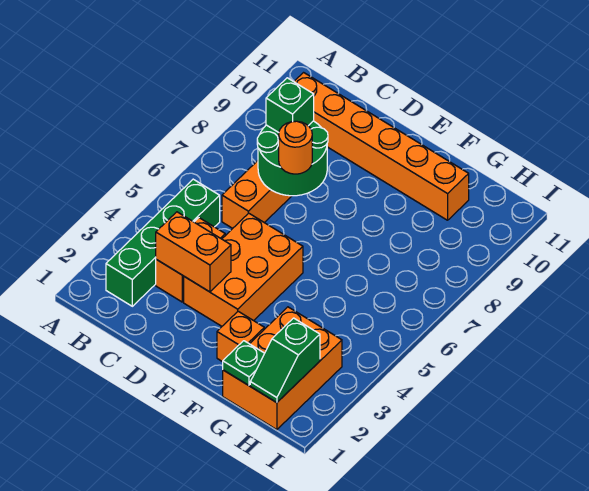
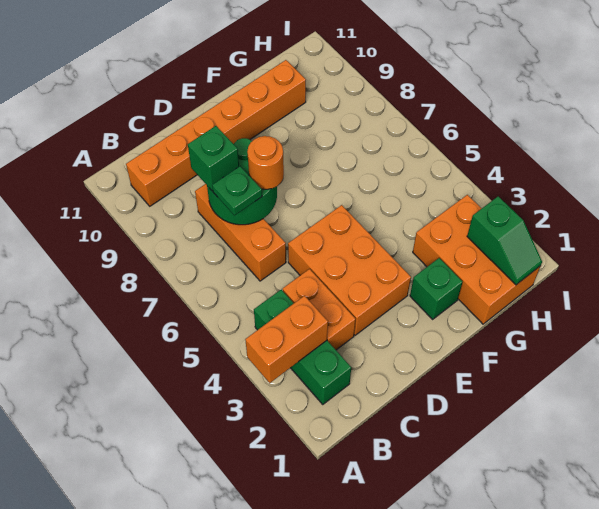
green brick B2:B5 level 1 -> green brick B2:B4 level 1
orange brick C3:D3 level 2 -> orange brick A3:B3 level 2
orange brick F2 level 1 -> green brick F2 level 1
green plate G1 level 2 -> green plate C7 level 3

